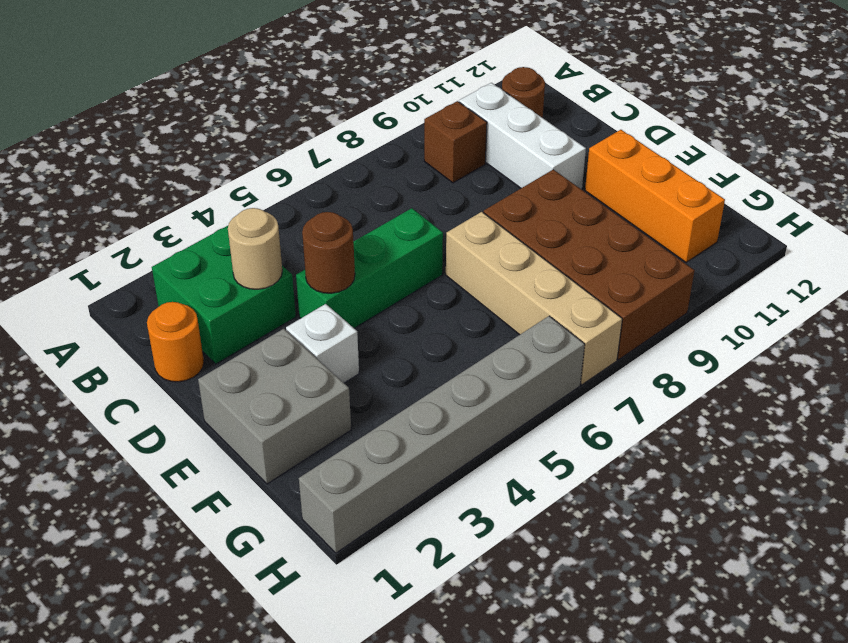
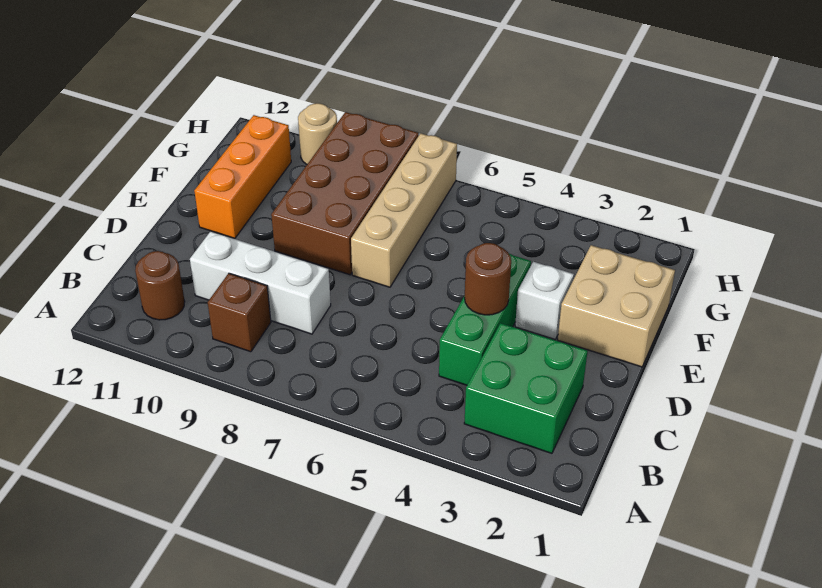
white brick B10:D10 level 1 -> white brick C8:C10 level 1
orange round brick C1 level 1 -> none
tan round brick C3 level 2 -> tan round brick H10 level 1
green brick D4:D6 level 1 -> green brick C4:E4 level 1
grey brick E1:F2 level 1 -> tan brick E1:F2 level 1
grey brick H1:H6 level 1 -> none

